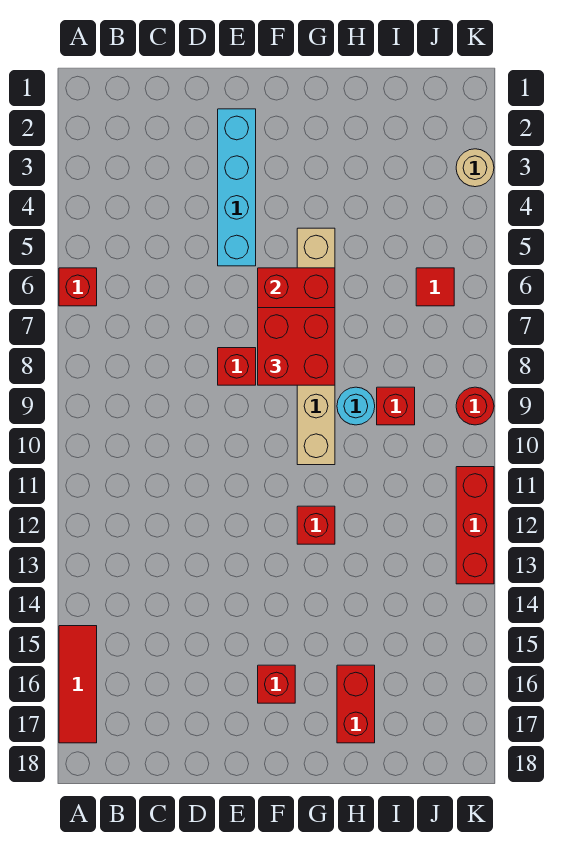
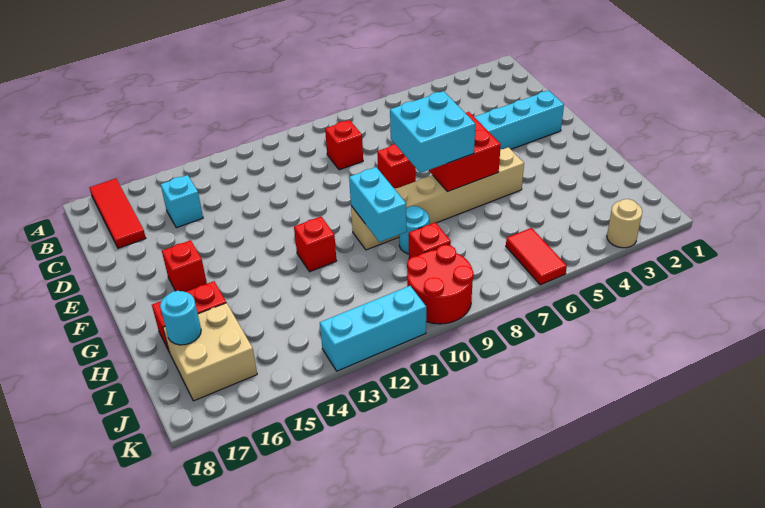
red brick A6 level 1 -> red brick C9 level 1
red tile A15:A17 level 1 -> red tile A17:C17 level 1
none -> cyan brick C15 level 1
red brick F7:G8 level 3 -> cyan brick F7:G8 level 3
none -> cyan brick G10:H10 level 2
none -> tan brick I16:J17 level 1
none -> cyan round brick I17 level 2
red tile J6 level 1 -> red tile J6:K6 level 1
red round brick K9 level 1 -> red round brick J9:K10 level 1
red brick K11:K13 level 1 -> cyan brick K11:K13 level 1

